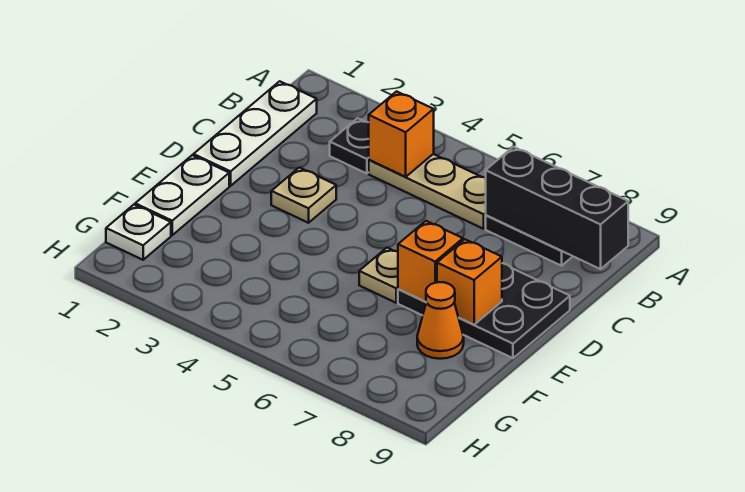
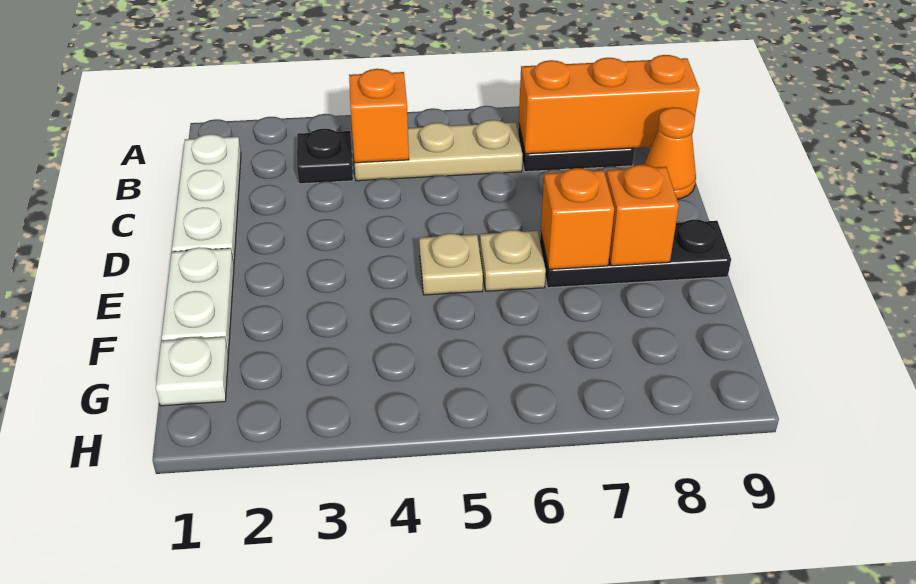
black brick B7:B9 level 2 -> orange brick B7:B9 level 2
tan plate D3 level 1 -> tan plate E5 level 1
black plate D7:E9 level 1 -> black plate E7:E9 level 1
orange cone F8 level 1 -> orange cone C9 level 1

